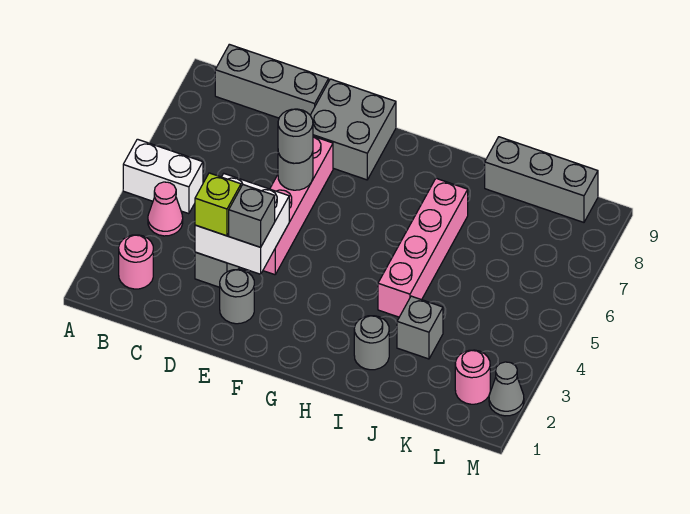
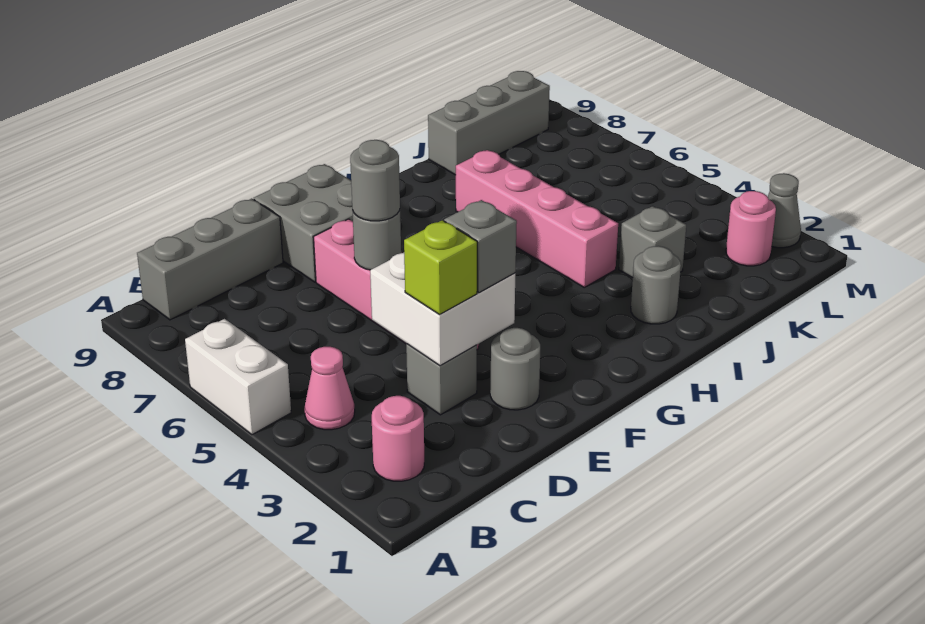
white brick A5:B5 level 1 -> white brick A5:A6 level 1

